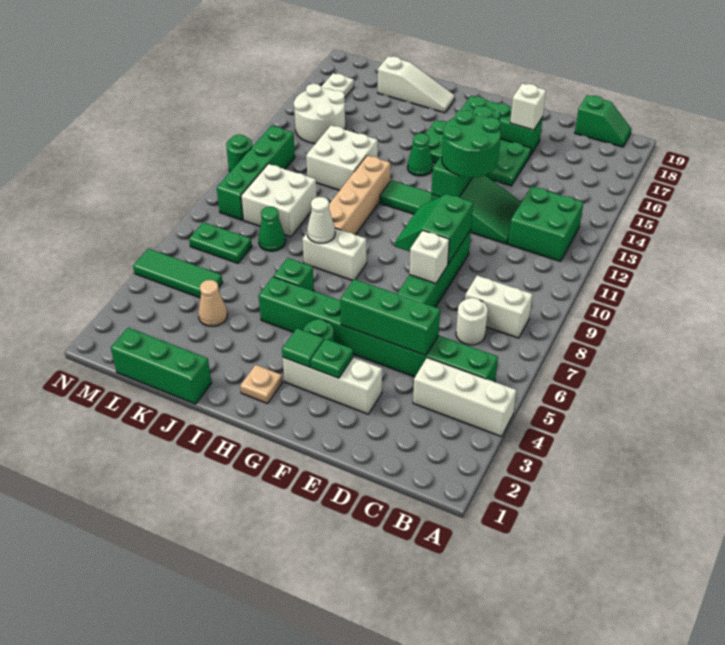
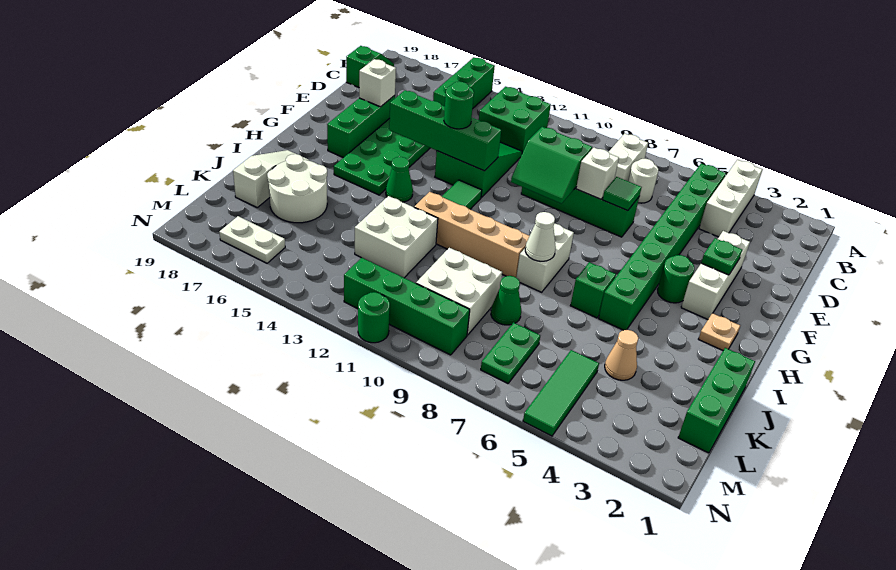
green brick D5:F5 level 2 -> green brick A15:C15 level 1
green round brick E12:F13 level 3 -> green round brick F13 level 3
green tile G3 level 2 -> green tile E7 level 2
white round brick L14:M15 level 1 -> white round brick J16:K17 level 1

